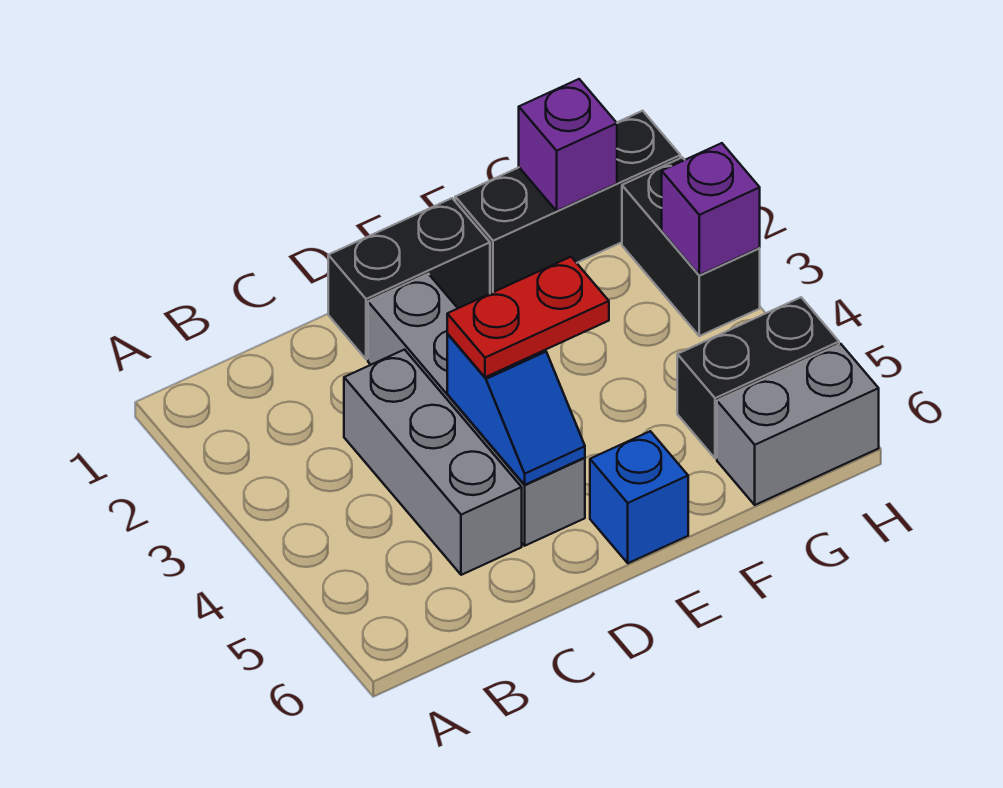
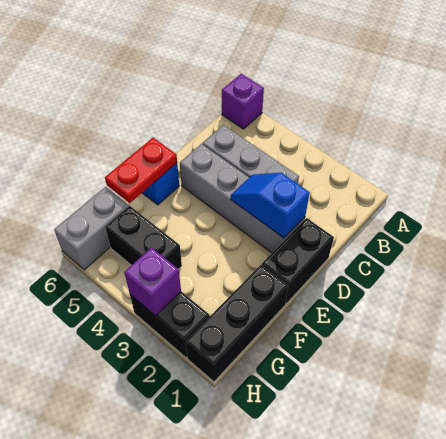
blue slope D4:D5 level 2 top 4 -> blue slope D2:D3 level 2 top 2
red plate D4:E4 level 3 -> red plate E6:F6 level 2
purple brick G1 level 2 -> purple brick A6 level 1
black brick G5:H5 level 1 -> black brick G4:G5 level 1

